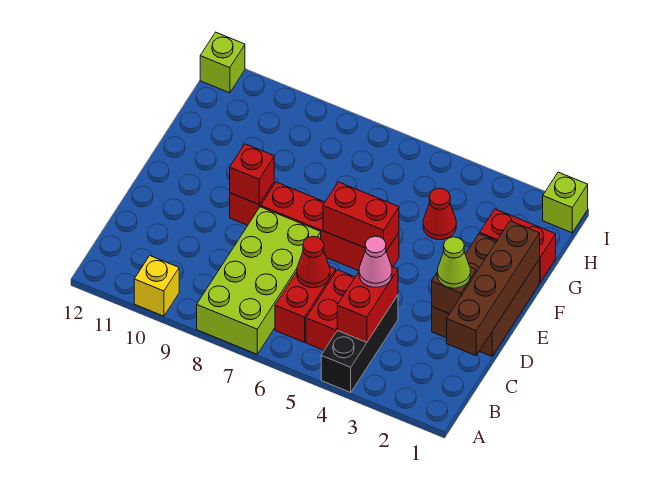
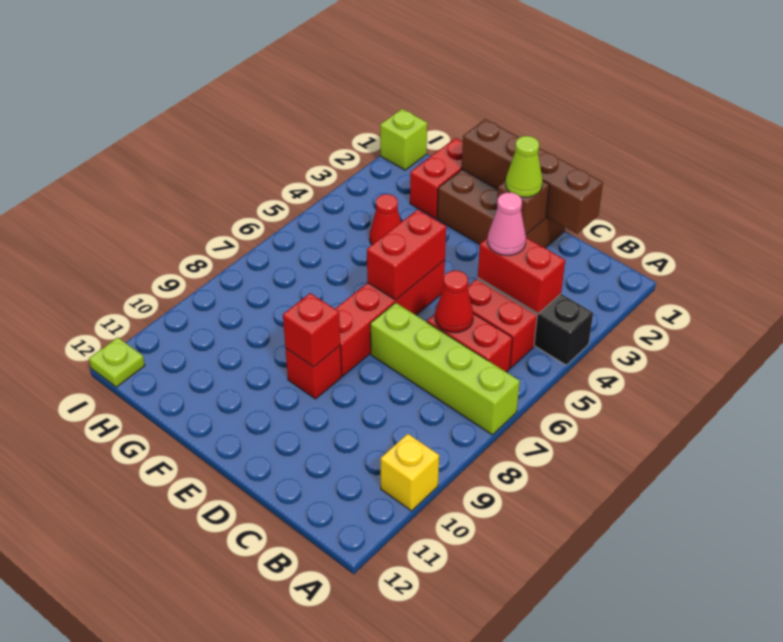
lime brick A7:D8 level 1 -> lime brick A7:D7 level 1
lime brick I12 level 1 -> lime plate I12 level 1

